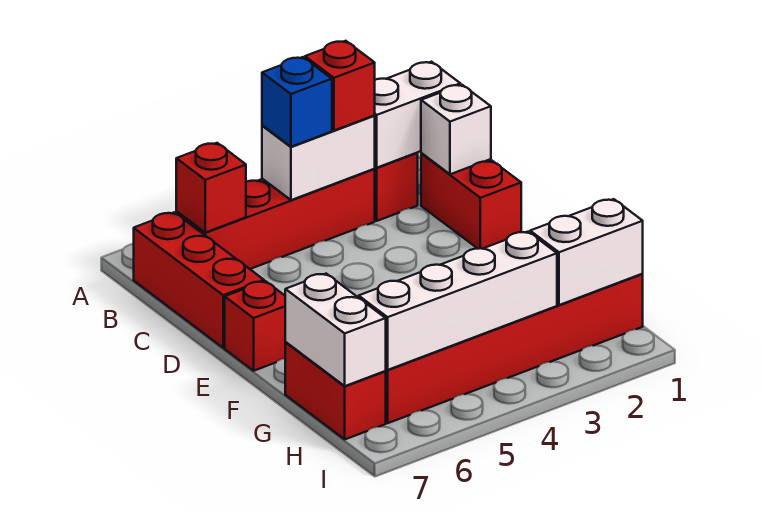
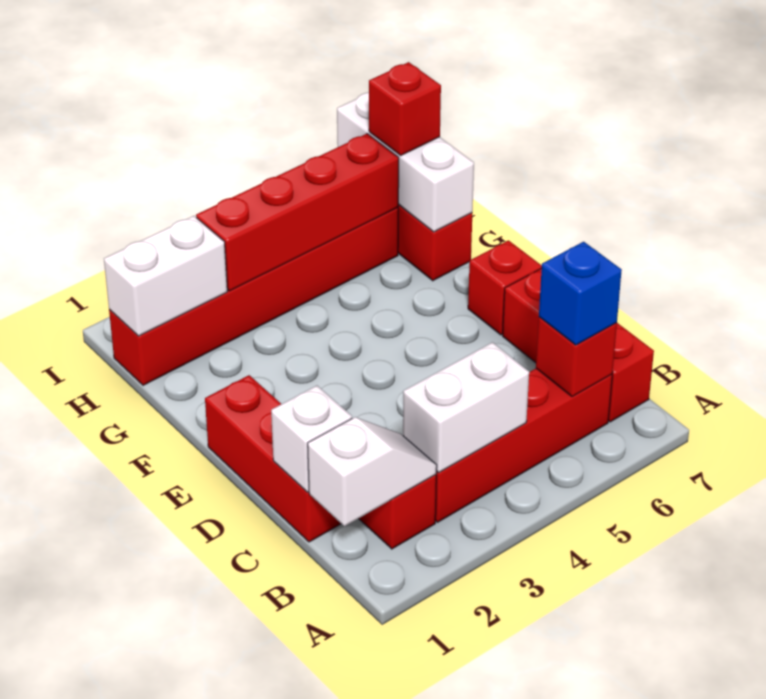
white brick B1:B2 level 2 -> white slope B1:B2 level 2 top 1
red brick B3 level 3 -> red brick H7 level 3
blue brick B4 level 3 -> blue brick B6 level 3
red brick C1:D1 level 1 -> red brick C1:E1 level 1
white brick G7:H7 level 2 -> white brick G7:I7 level 2
white brick H3:H6 level 2 -> red brick H3:H6 level 2

